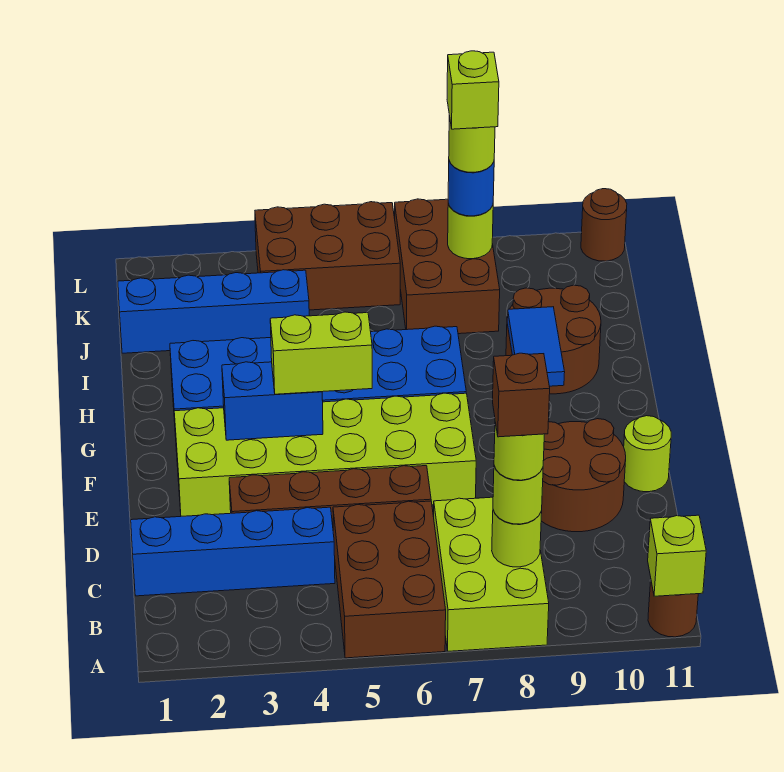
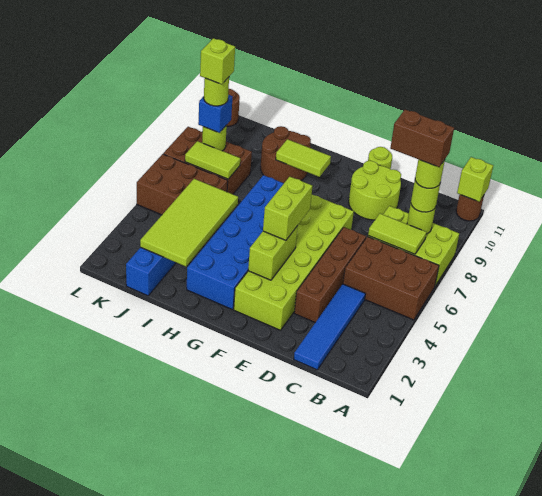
none -> lime tile B7:C7 level 2
brown brick B8 level 5 -> brown brick B8:C8 level 5
blue brick C1:C4 level 1 -> blue tile C1:C4 level 1
brown round brick D9:E10 level 1 -> lime round brick D9:E10 level 1
blue brick F3:F4 level 2 -> lime brick F3:F4 level 2
blue tile G9:H9 level 2 -> lime tile G9:H9 level 2
none -> lime tile I2:J5 level 2
none -> lime tile J7:K7 level 2
brown brick K4:L6 level 1 -> brown brick J5:L6 level 1
blue round brick K8 level 3 -> blue brick K8 level 3

